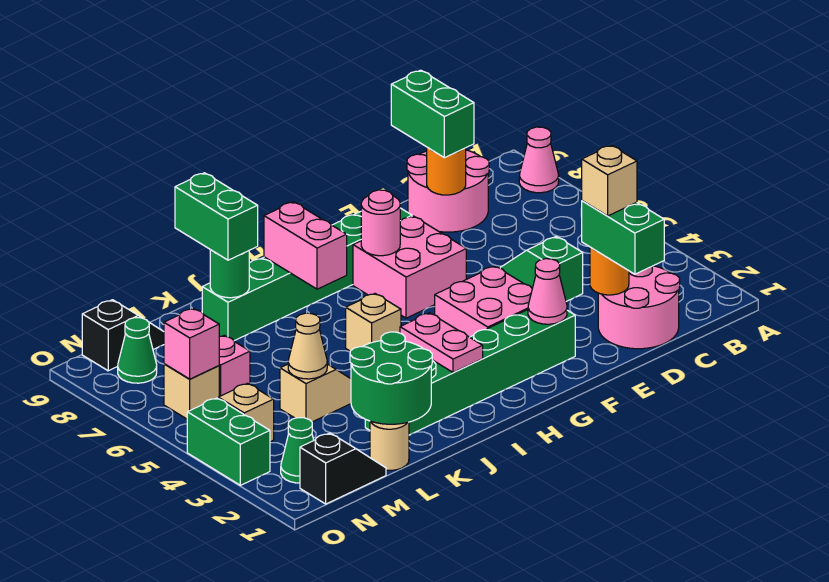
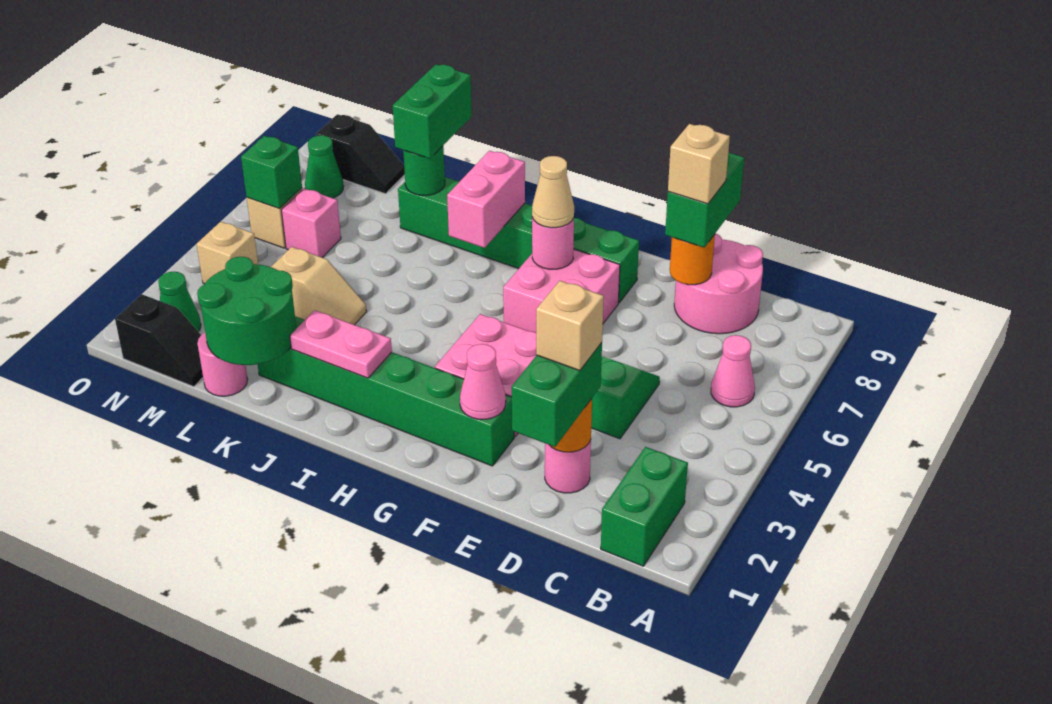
pink cone A8 level 1 -> pink cone B6 level 1
pink round brick C1:D2 level 1 -> pink round brick D2 level 1
pink plate I2:I3 level 2 -> pink plate I2:J2 level 2
tan brick I5 level 1 -> tan brick D8 level 4
tan round brick L1 level 1 -> pink round brick L1 level 1
tan cone L4 level 2 -> tan cone G7 level 3
pink brick N6 level 2 -> green brick N6 level 2
green brick O3:O4 level 1 -> green brick B1:B2 level 1

